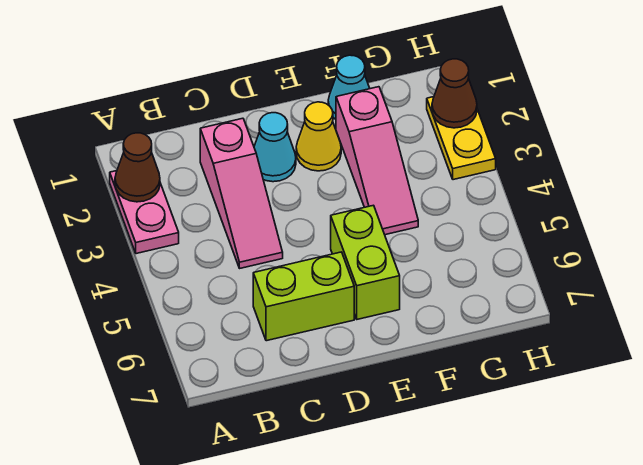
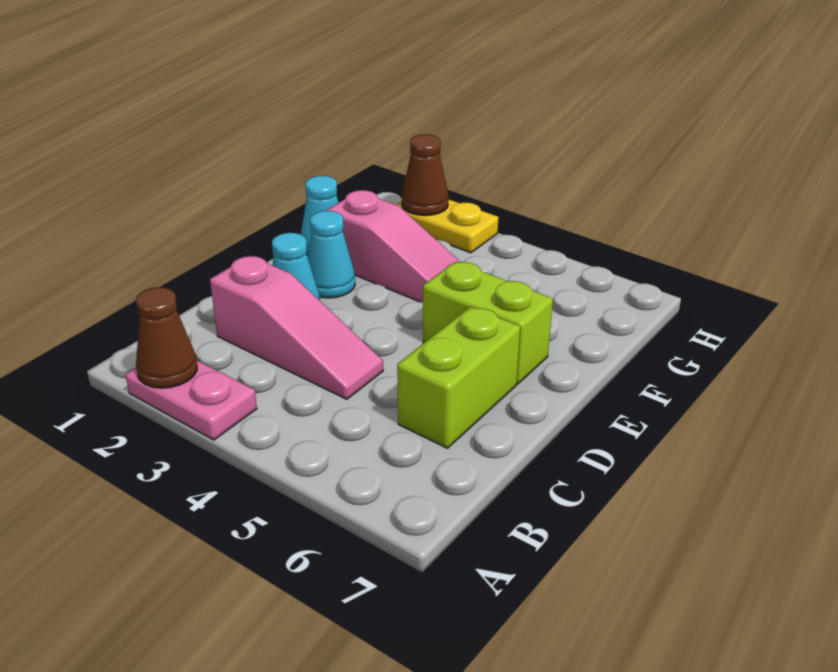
yellow cone E2 level 1 -> cyan cone E2 level 1

